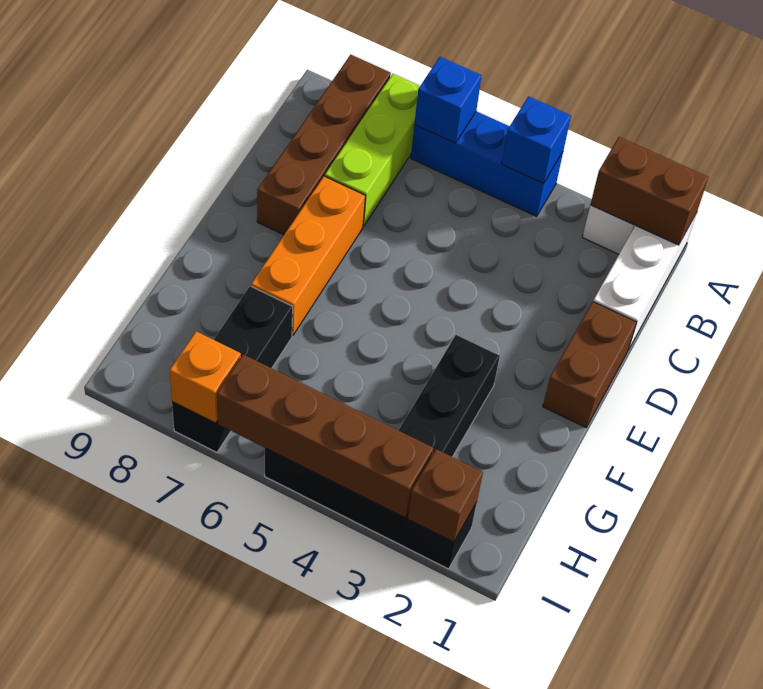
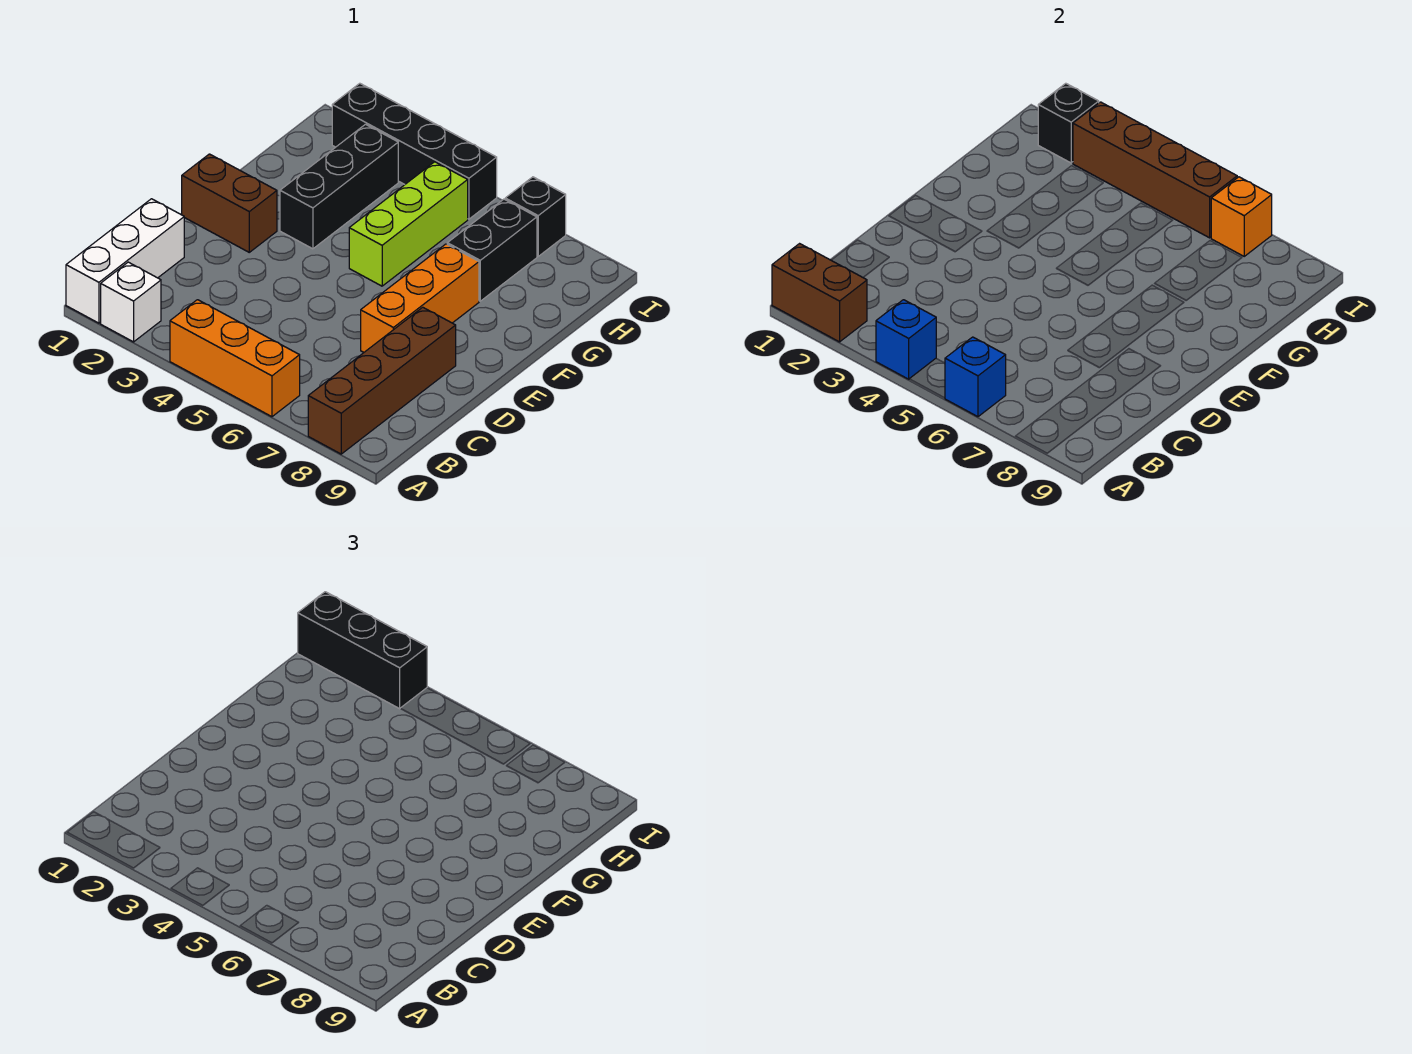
blue brick A4:A6 level 1 -> orange brick A4:A6 level 1
lime brick A7:C7 level 1 -> lime brick F5:H5 level 1
brown brick D1:E1 level 1 -> brown brick E1:E2 level 1
none -> black brick I1:I3 level 3
brown brick I2 level 2 -> black brick I2 level 2

